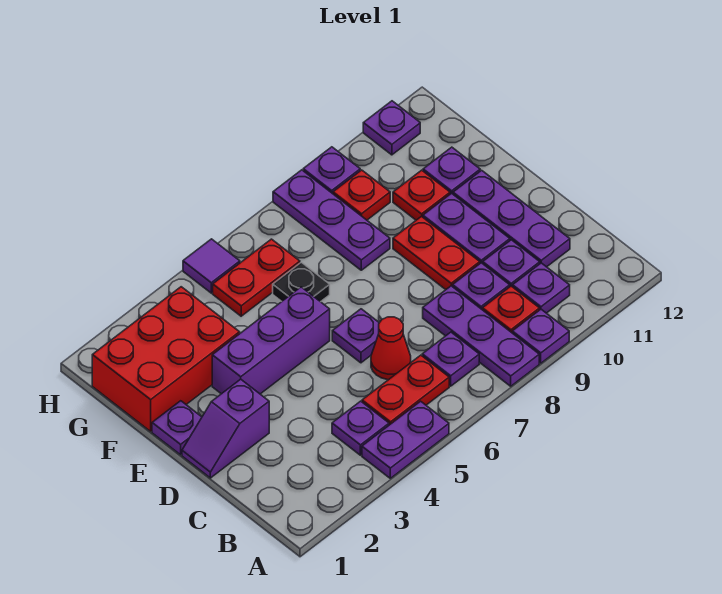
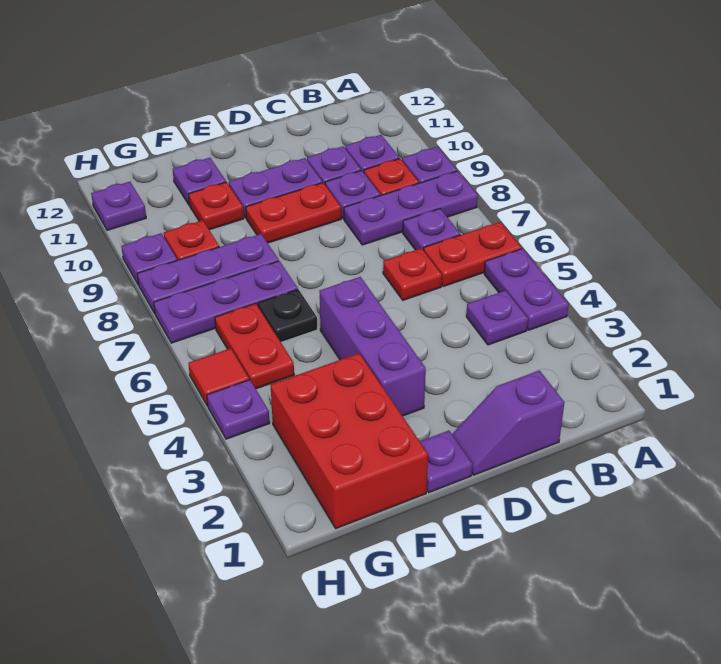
red plate B5:B6 level 1 -> red plate A6:B6 level 1
red cone C6 level 1 -> red plate C6 level 1
purple plate C11:E11 level 1 -> purple plate F7:H7 level 1
purple slope D1:D2 level 1 top 2 -> purple slope C1:D1 level 1 top C
purple plate D6 level 1 -> purple plate H4 level 1
purple tile H5 level 1 -> red tile H5 level 1

